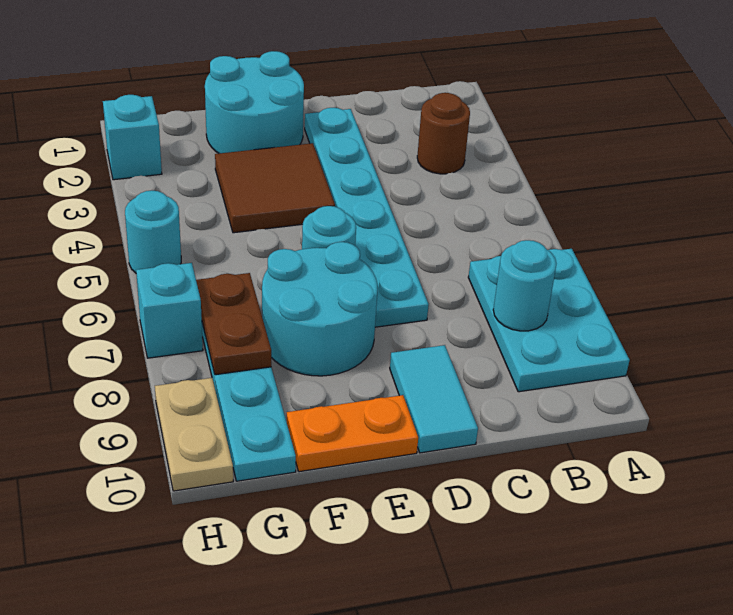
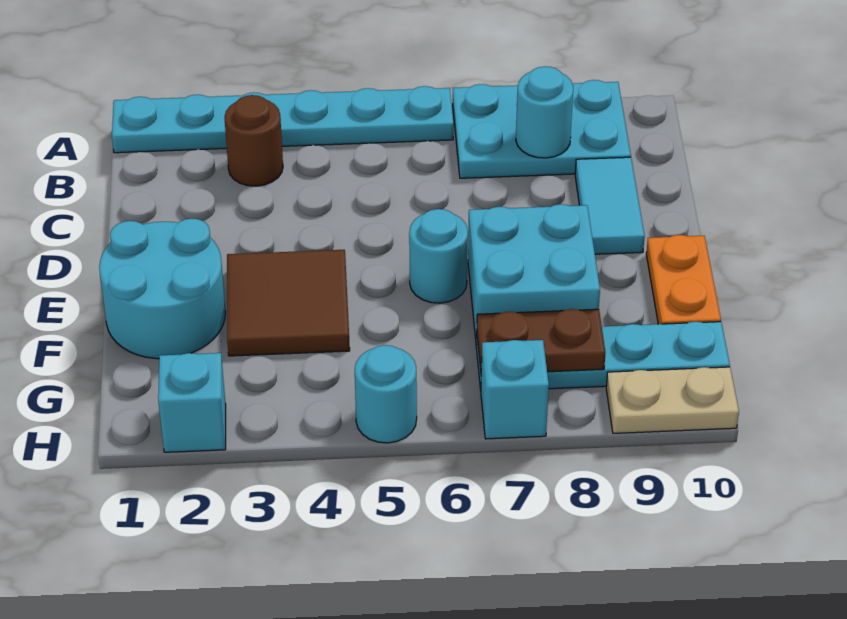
cyan plate D2:D7 level 1 -> cyan plate A1:A6 level 1
cyan tile D9:D10 level 1 -> cyan tile C9:D9 level 1
cyan round brick E7:F8 level 1 -> cyan brick E7:F8 level 1

